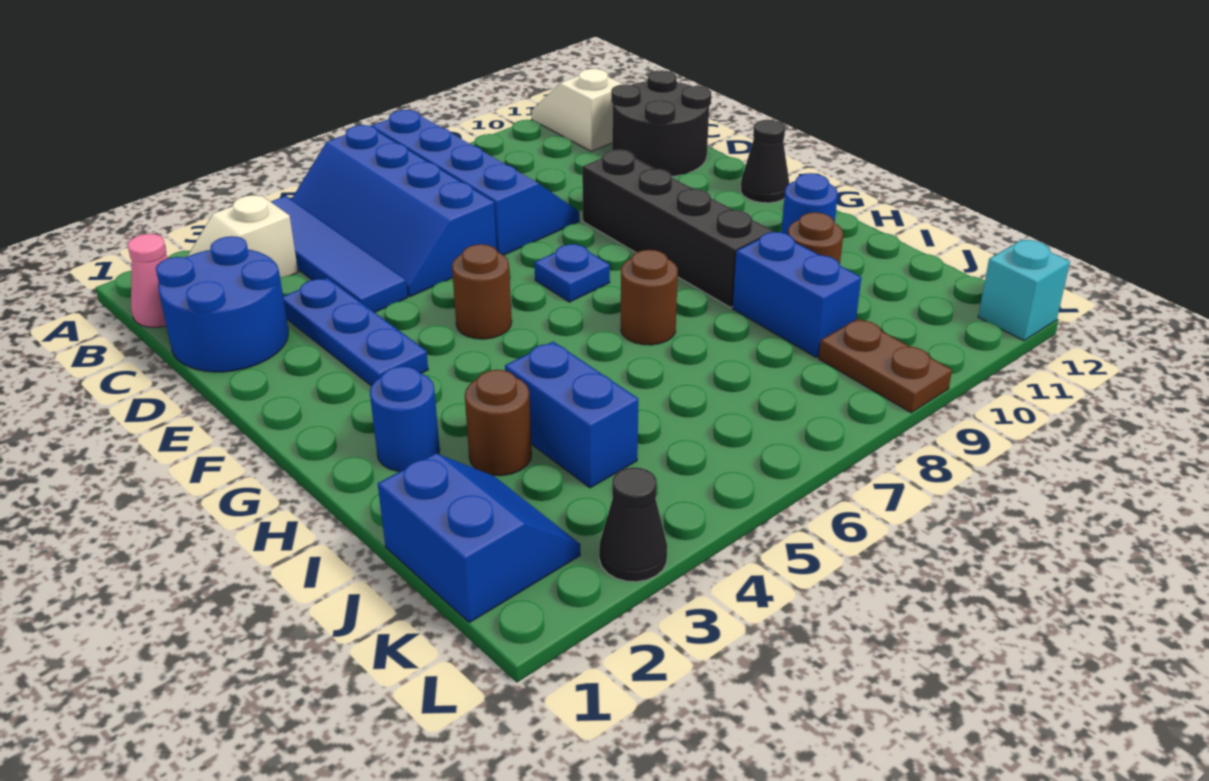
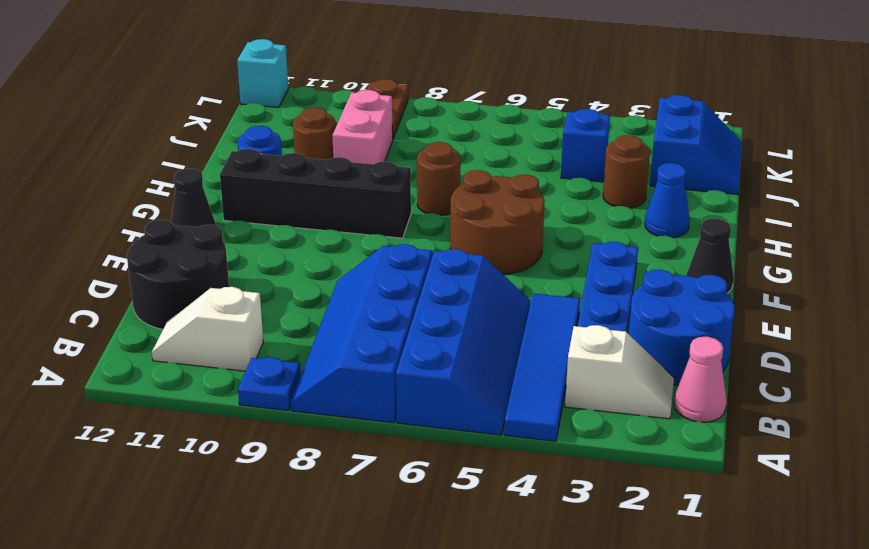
white slope A11:B11 level 1 top B -> white slope B10:B11 level 1 top 10
black brick E9:H9 level 1 -> black brick G8:G11 level 1
brown round brick F5 level 1 -> brown round brick F5:G6 level 1
blue plate F7 level 1 -> blue plate A9 level 1
blue round brick H2 level 1 -> blue cone H2 level 1
blue brick I4:J4 level 1 -> blue brick J4 level 1
blue brick I9:J9 level 1 -> pink brick I9:J9 level 1
blue slope J1:K2 level 1 top 1 -> blue slope J1:K2 level 1 top 2
black cone L3 level 1 -> black cone F1 level 1

